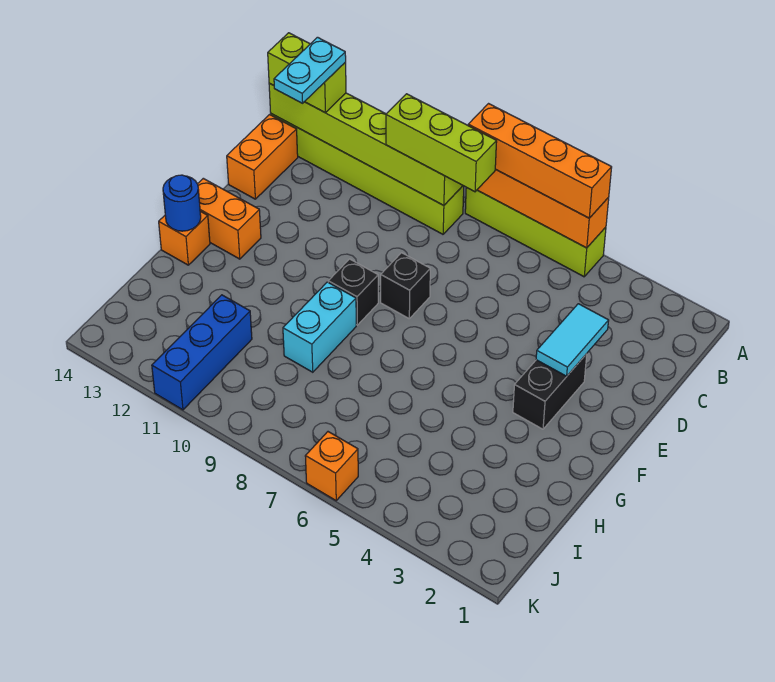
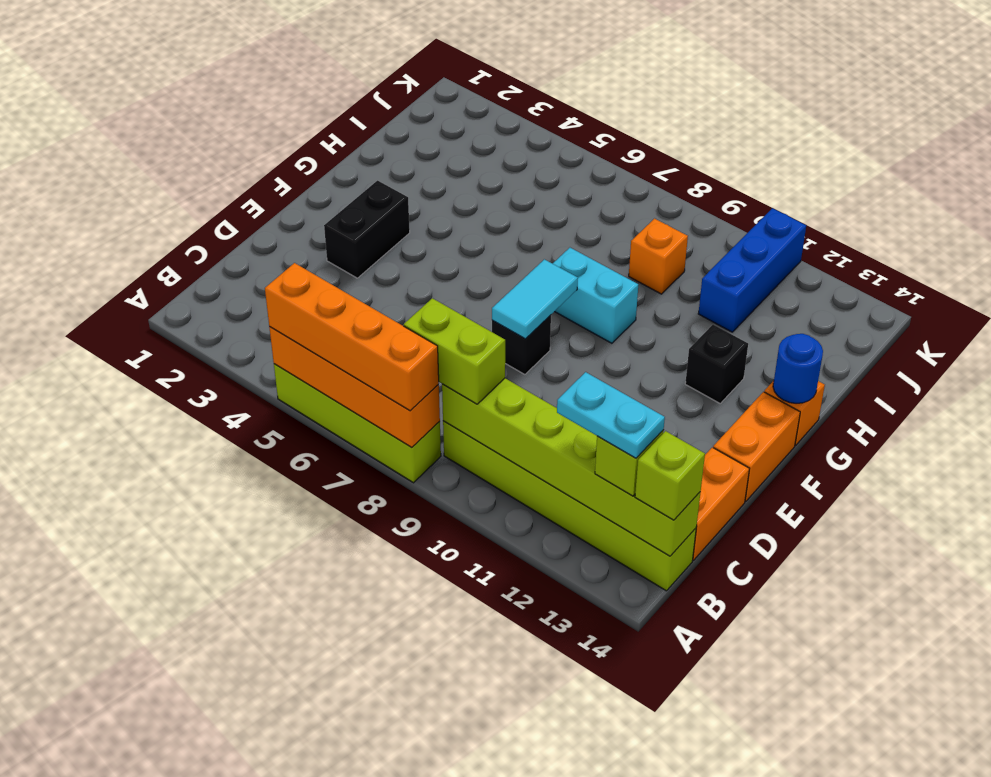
lime brick B8:B10 level 3 -> lime brick B8:B9 level 3
cyan plate B13:C13 level 4 -> cyan plate B12:B13 level 4
cyan tile D3:E3 level 2 -> cyan tile E8:F8 level 2
black brick F9 level 1 -> black brick G12 level 1
orange brick F13:F14 level 1 -> orange brick E14:F14 level 1
cyan brick G9:H9 level 1 -> cyan brick G8:G9 level 1
orange brick K6 level 1 -> orange brick I9 level 1

